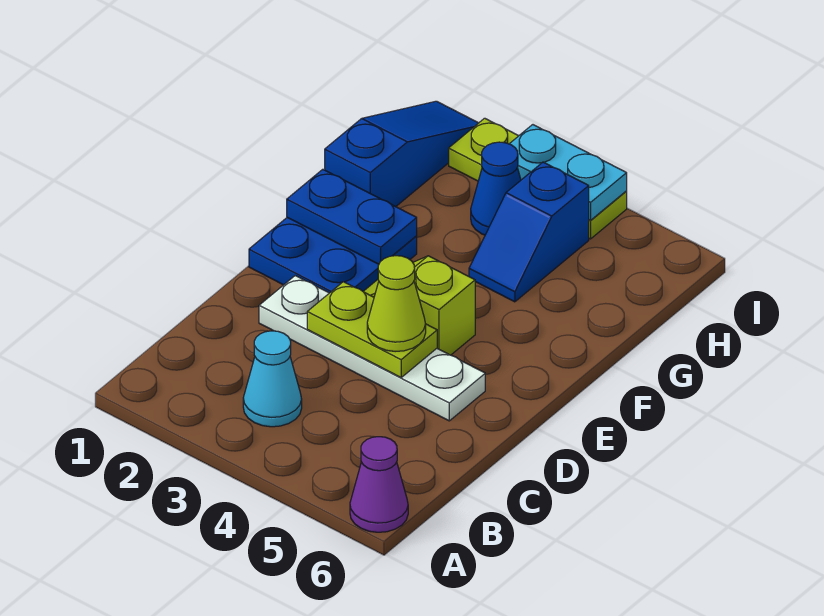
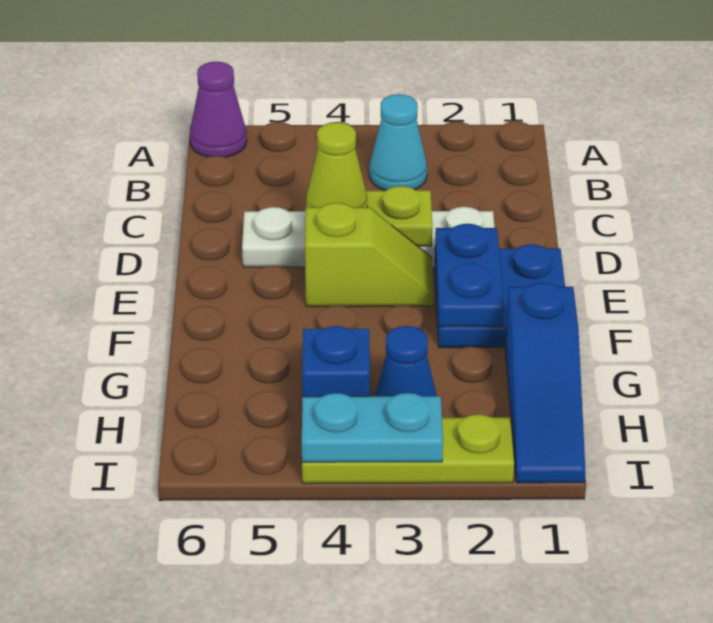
blue plate F1:F2 level 2 -> blue plate E2:F2 level 2

